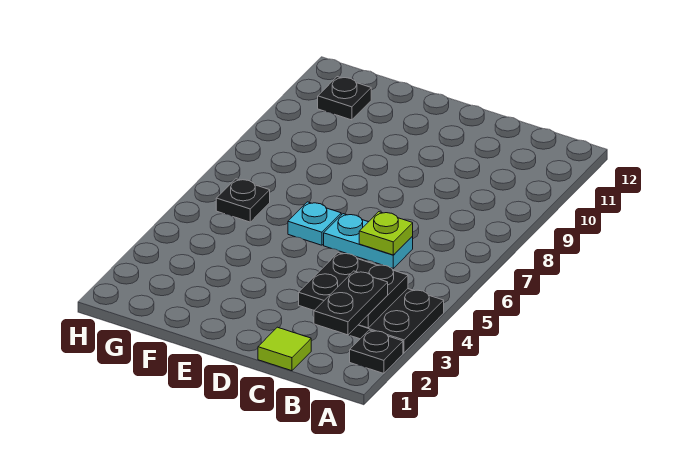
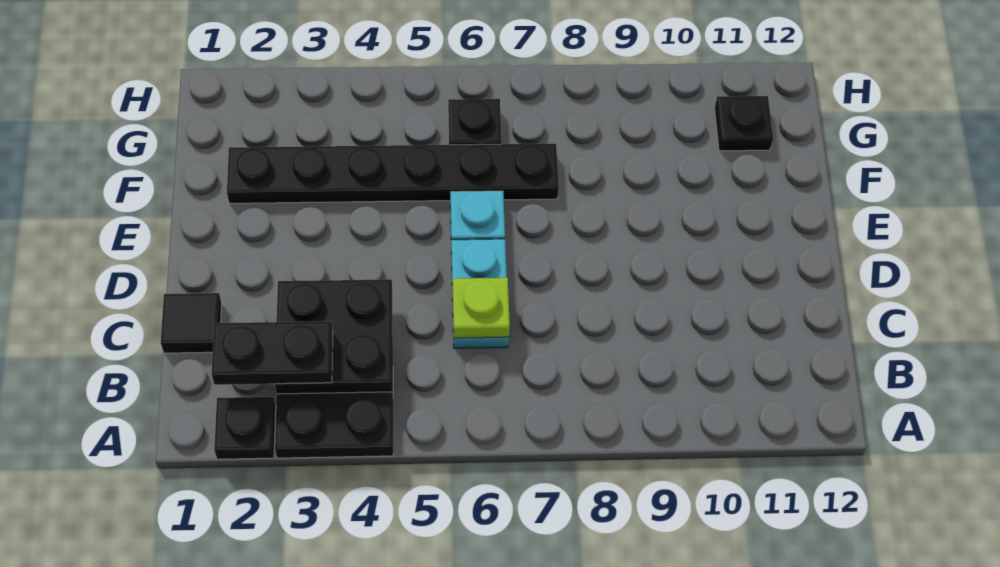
lime tile C1 level 1 -> black tile C1 level 1
none -> black plate F2:F7 level 1

